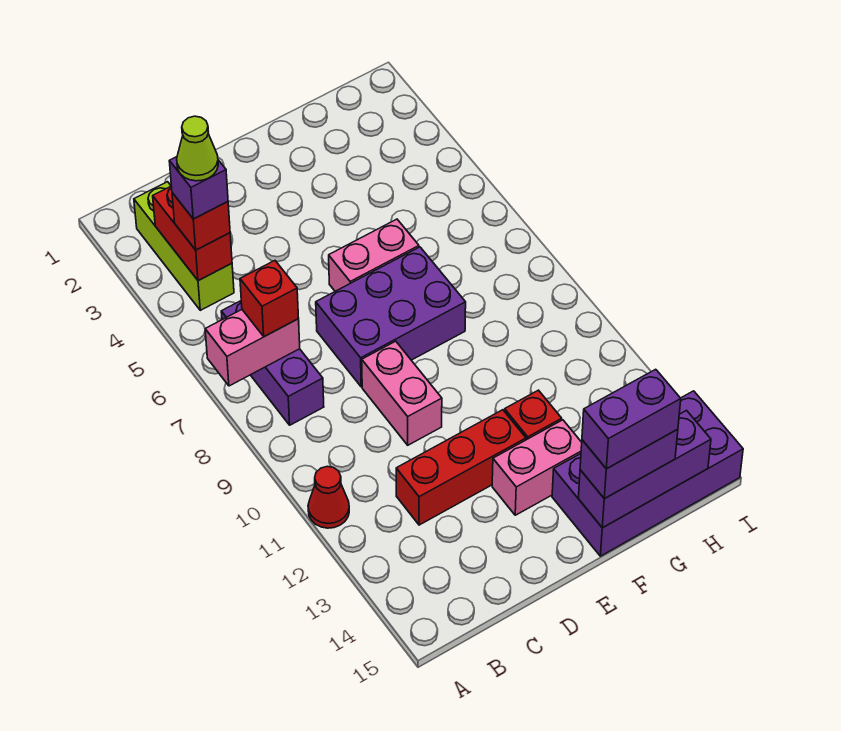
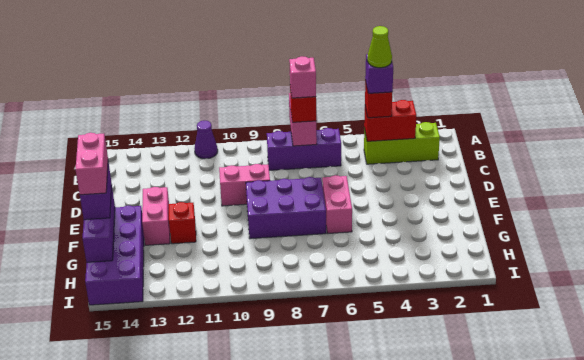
red cone A11 level 1 -> purple cone A11 level 1
none -> pink brick B7 level 4
red brick C12:E12 level 1 -> none
purple brick D7:F8 level 1 -> purple brick E7:F9 level 1
purple brick F15:G15 level 4 -> pink brick F15:G15 level 4

